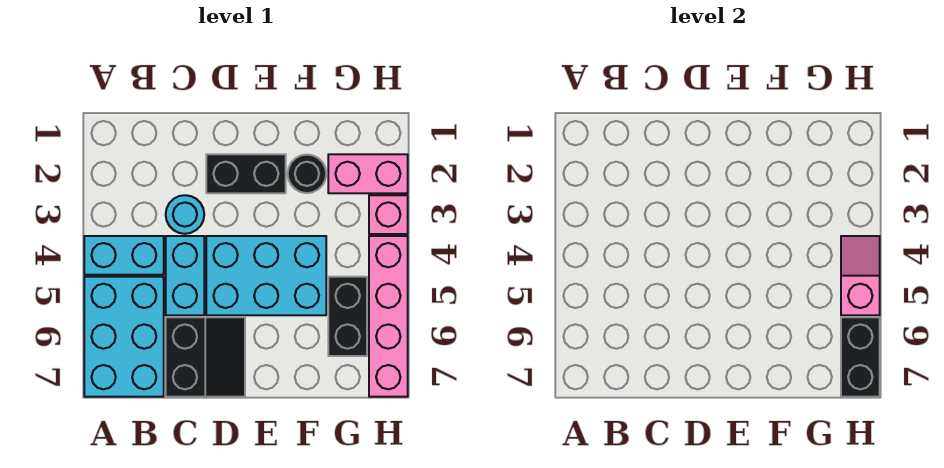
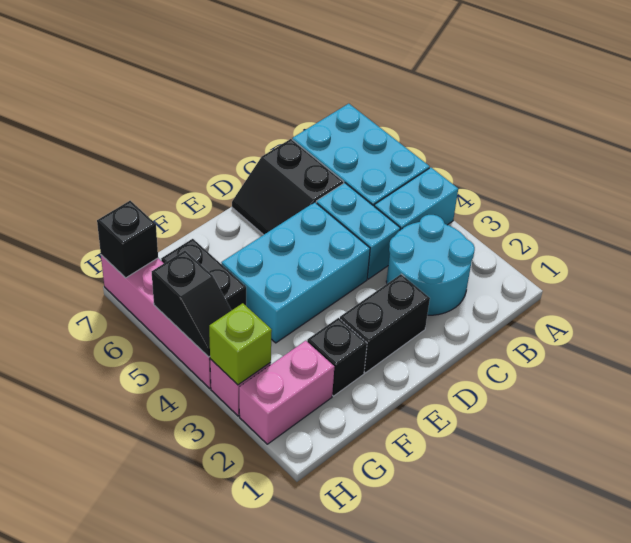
cyan round brick C3 level 1 -> cyan round brick B2:C3 level 1
black round brick F2 level 1 -> black brick F2 level 1
none -> lime brick H3 level 2
pink slope H4:H5 level 2 top 5 -> black slope H4:H5 level 2 top 5
black brick H6:H7 level 2 -> black brick H7 level 2

